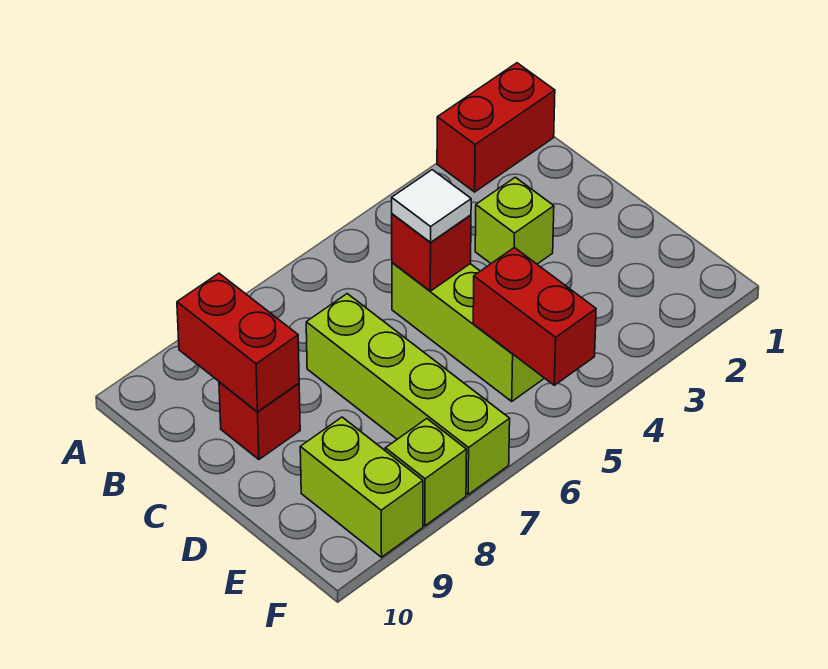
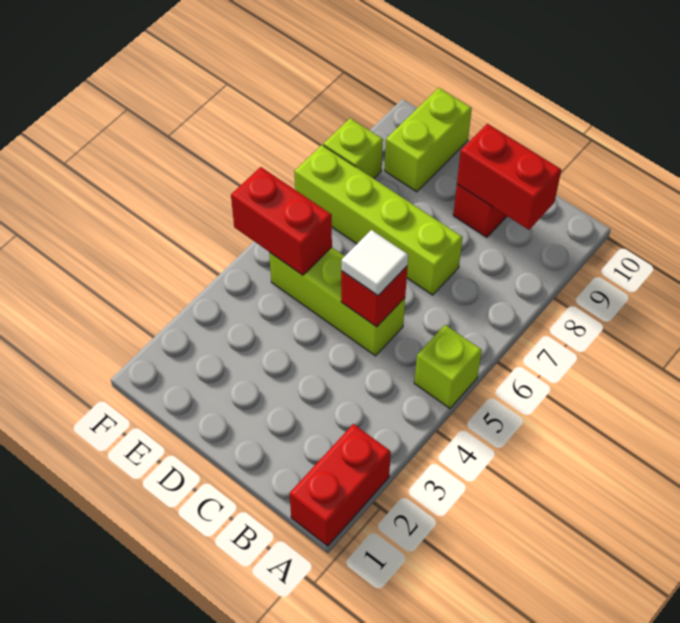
lime brick C3 level 1 -> lime brick A5 level 1
lime brick E9:F9 level 1 -> lime brick E9:E10 level 1

